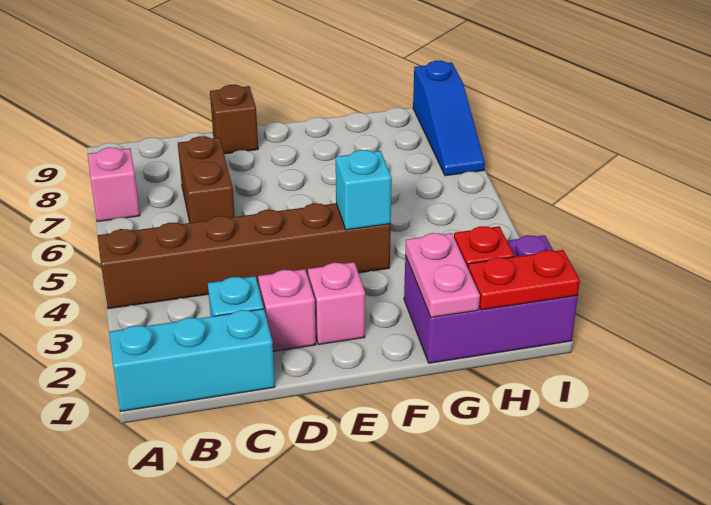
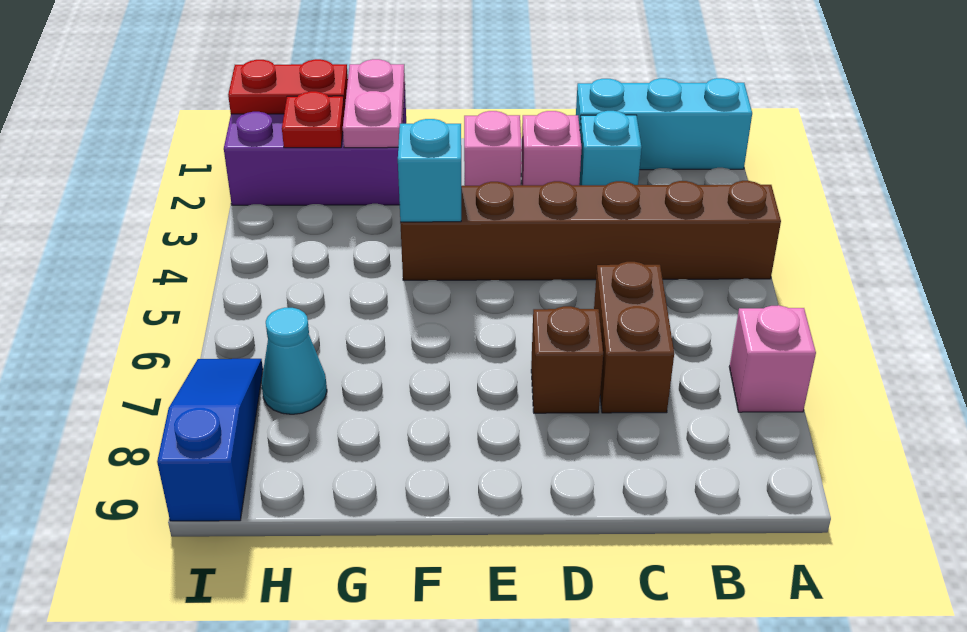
brown brick D9 level 1 -> brown brick D7 level 1
none -> cyan cone H7 level 1

